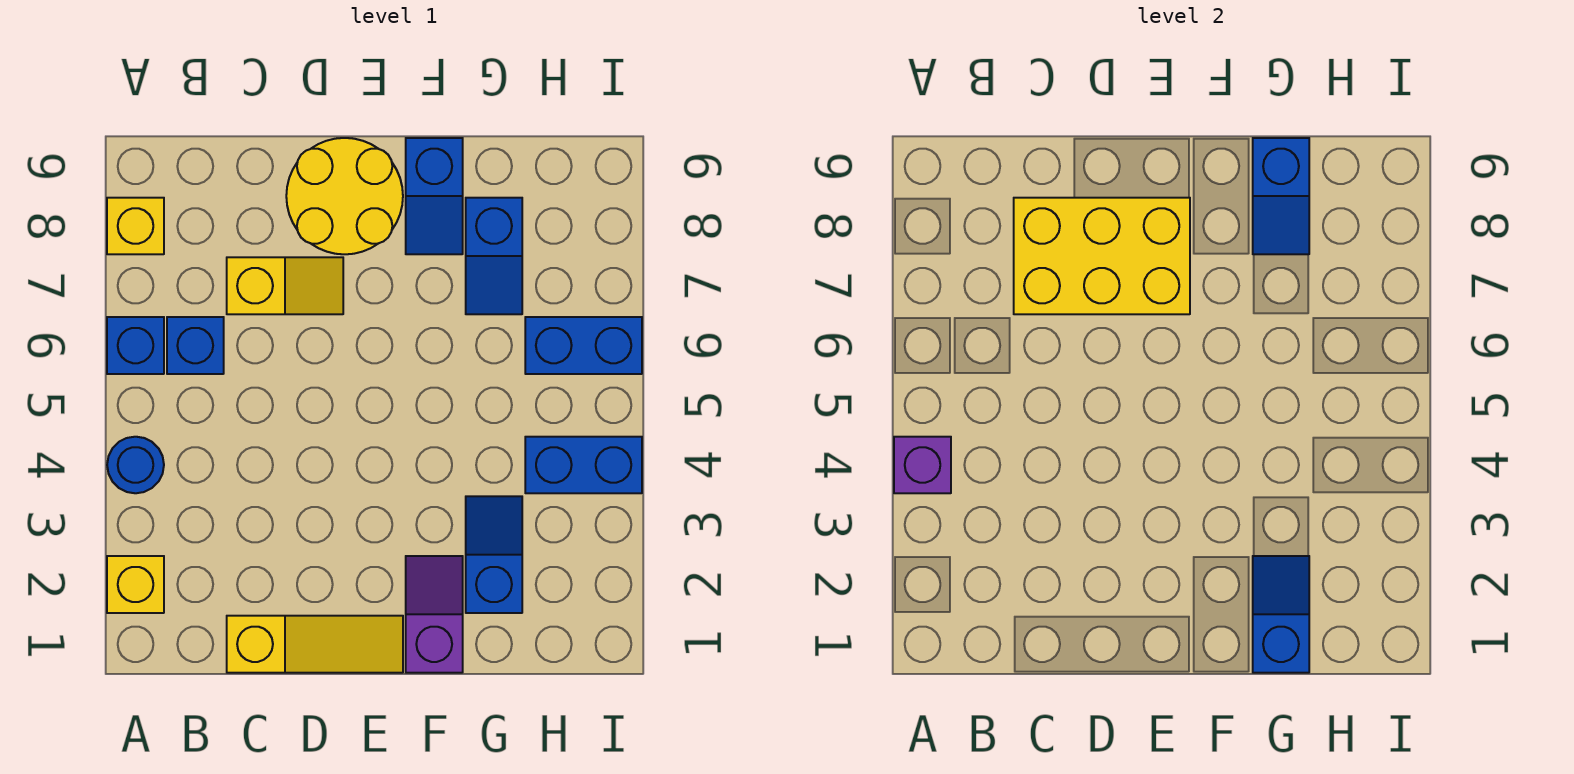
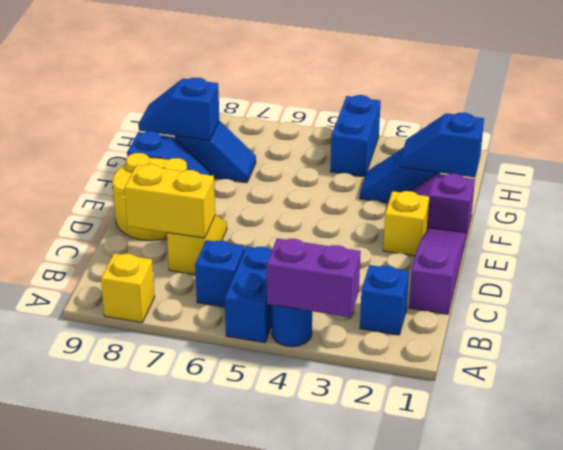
yellow brick A2 level 1 -> yellow brick E2 level 1
purple brick A4 level 2 -> purple brick A3:A4 level 2
blue brick A6 level 1 -> blue brick B2 level 1
yellow slope C1:E1 level 1 top C -> purple slope C1:E1 level 1 top C
yellow brick C7:E8 level 2 -> yellow brick C7:C8 level 2
blue slope G8:G9 level 2 top 9 -> blue slope G8:G9 level 2 top 8
blue brick H6:I6 level 1 -> blue brick A5:B5 level 1

